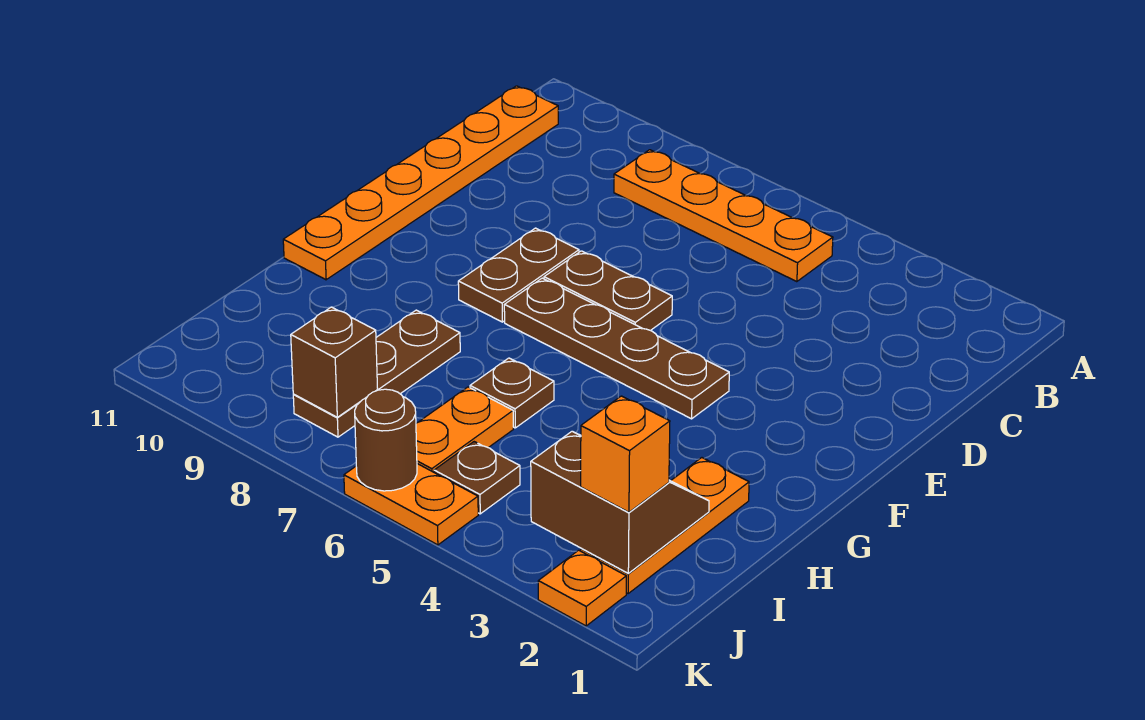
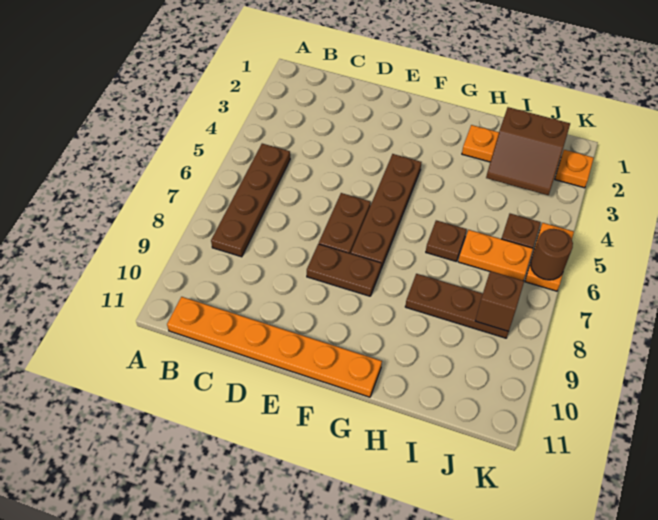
orange plate B5:B8 level 1 -> brown plate B5:B8 level 1
brown slope I2:J3 level 2 top J -> brown slope I2:J3 level 2 top 2
orange brick J2 level 3 -> none

